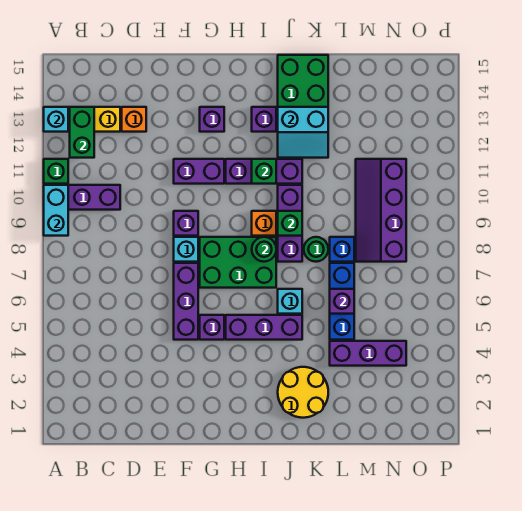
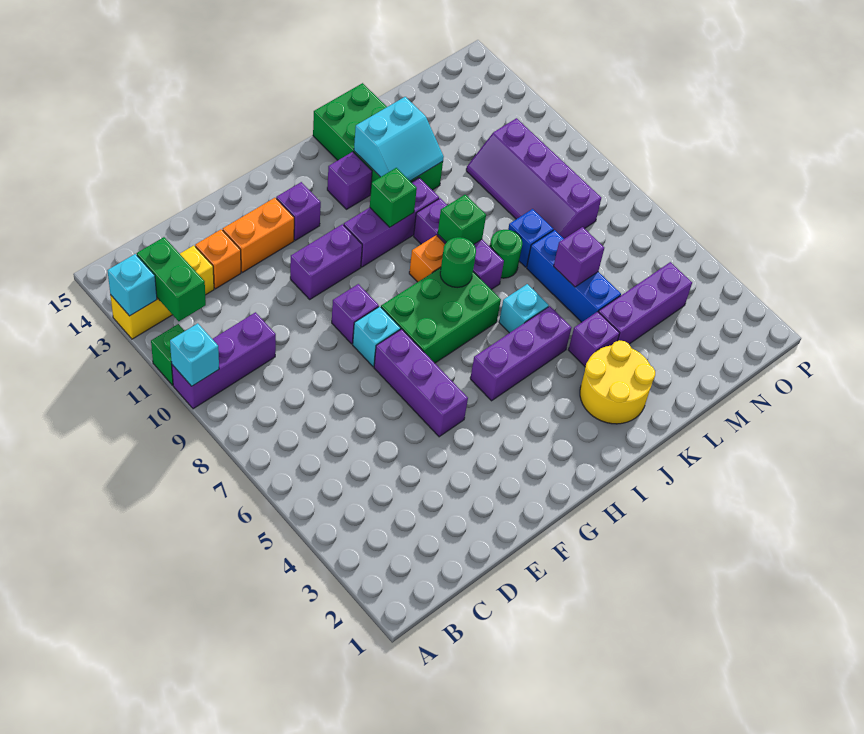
cyan brick A9:A10 level 2 -> cyan brick A10 level 2
none -> orange brick E13:F13 level 1
purple brick G5 level 1 -> purple brick K4 level 1

